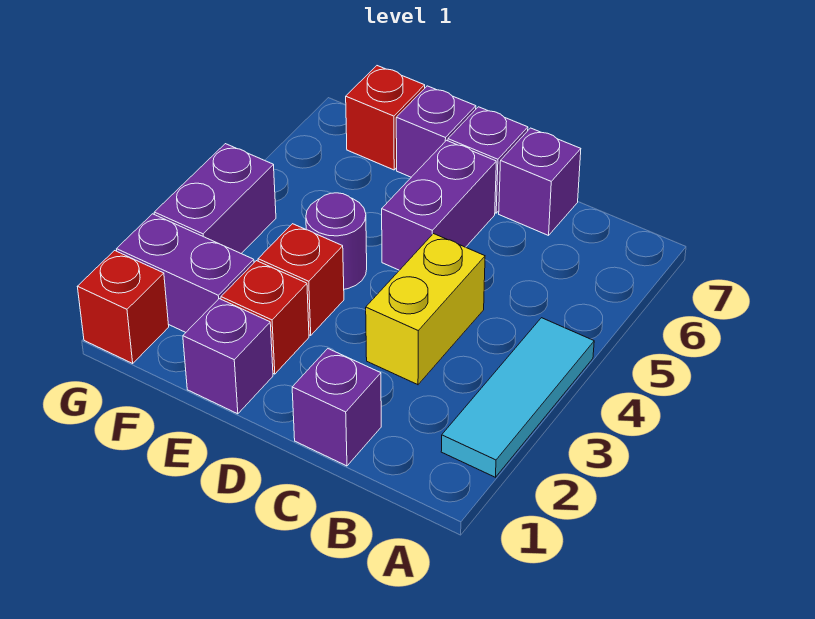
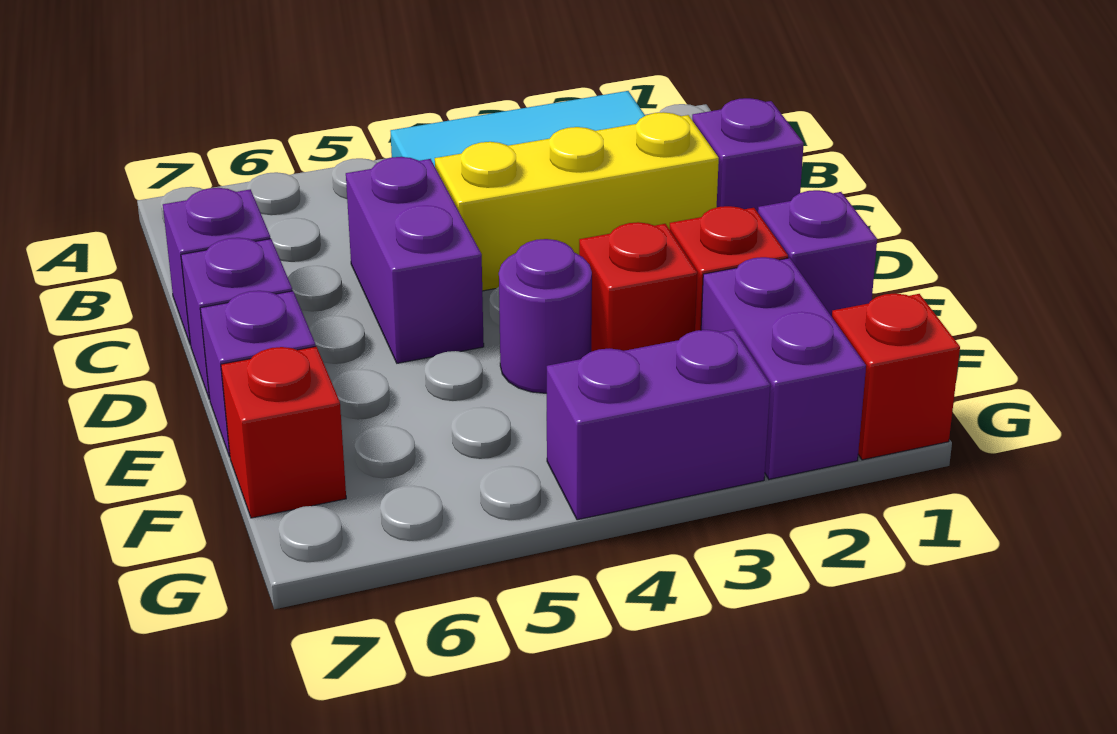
yellow brick C3:C4 level 1 -> yellow brick C2:C4 level 1
purple brick D5:D6 level 1 -> purple brick C5:D5 level 1

